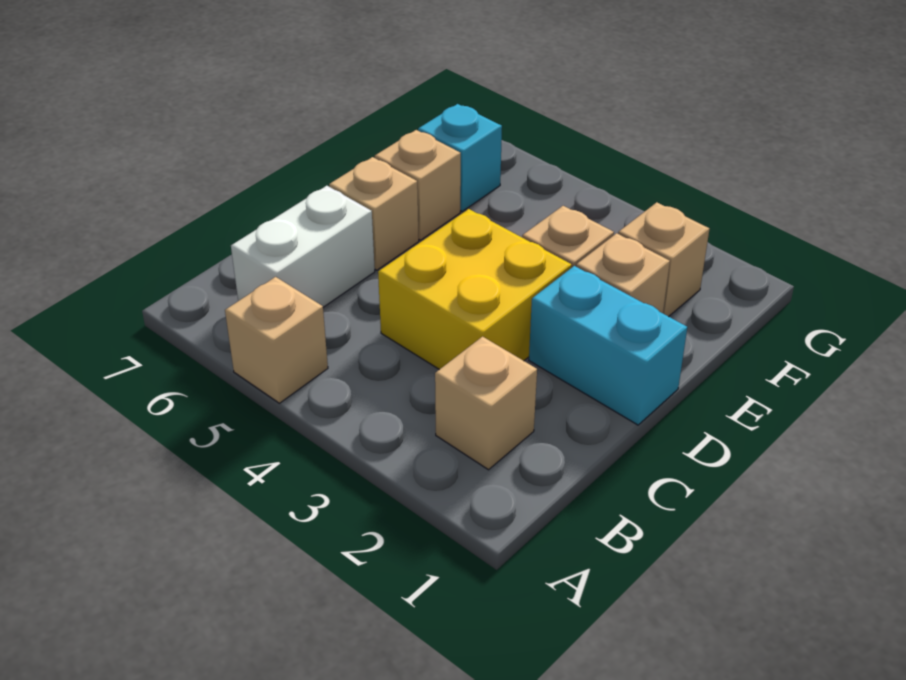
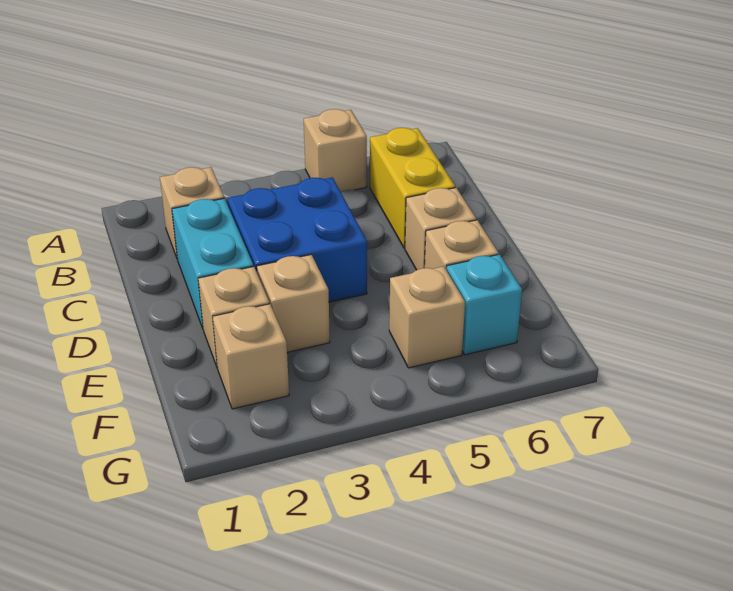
white brick B6:C6 level 1 -> yellow brick B6:C6 level 1
yellow brick C3:D4 level 1 -> blue brick C3:D4 level 1
cyan brick D1:D2 level 1 -> cyan brick C2:D2 level 1
none -> tan brick F5 level 1

